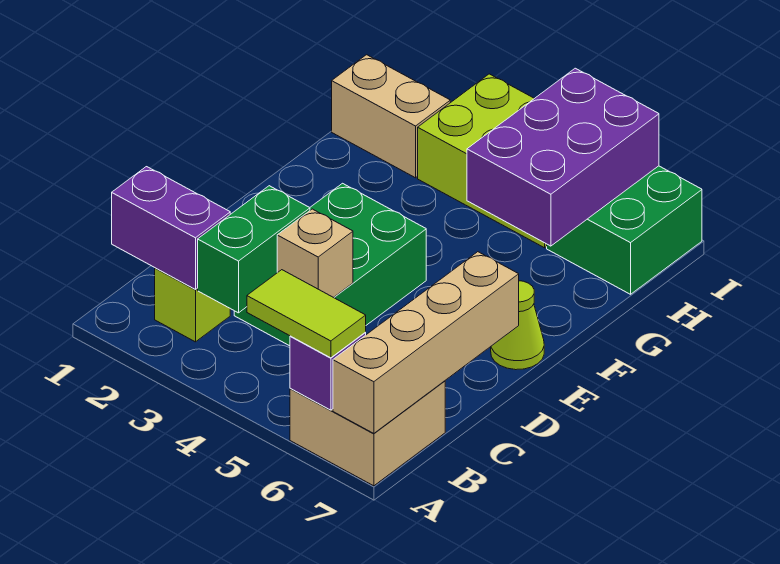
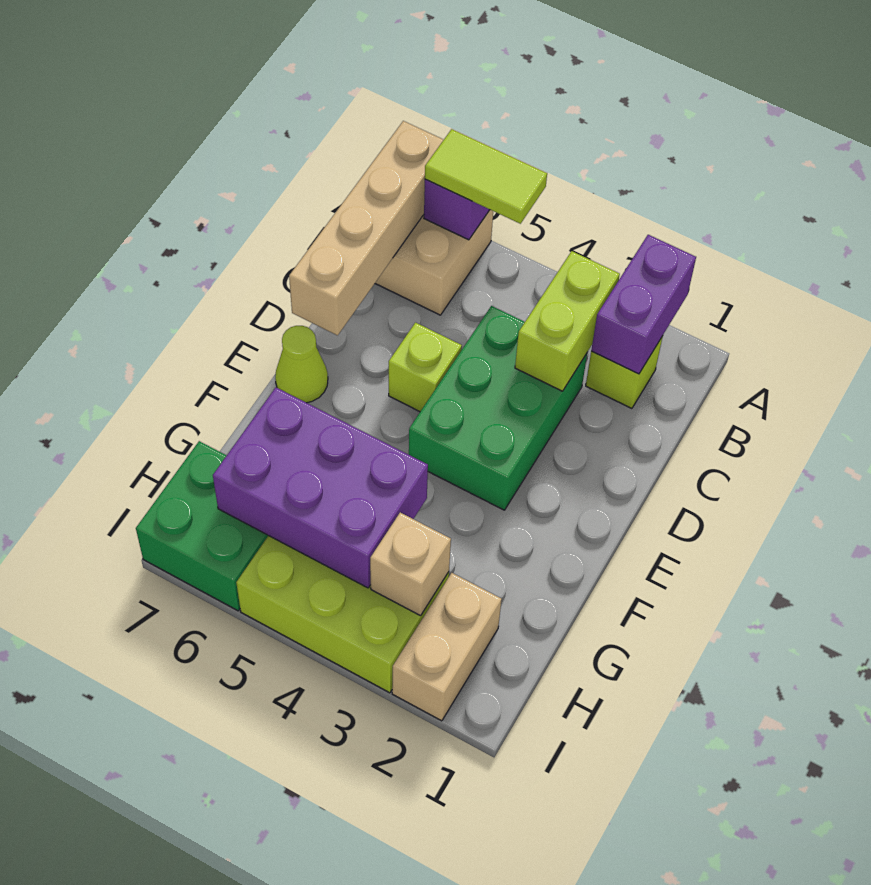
purple brick B1:B2 level 2 -> purple brick A2:B2 level 2
green brick B3:C3 level 2 -> lime brick B3:C3 level 2
tan brick C4 level 2 -> tan brick H3 level 2
none -> lime brick D5 level 1
purple brick G5:I6 level 2 -> purple brick G4:H6 level 2
tan brick H1:H2 level 1 -> tan brick H2:I2 level 1

